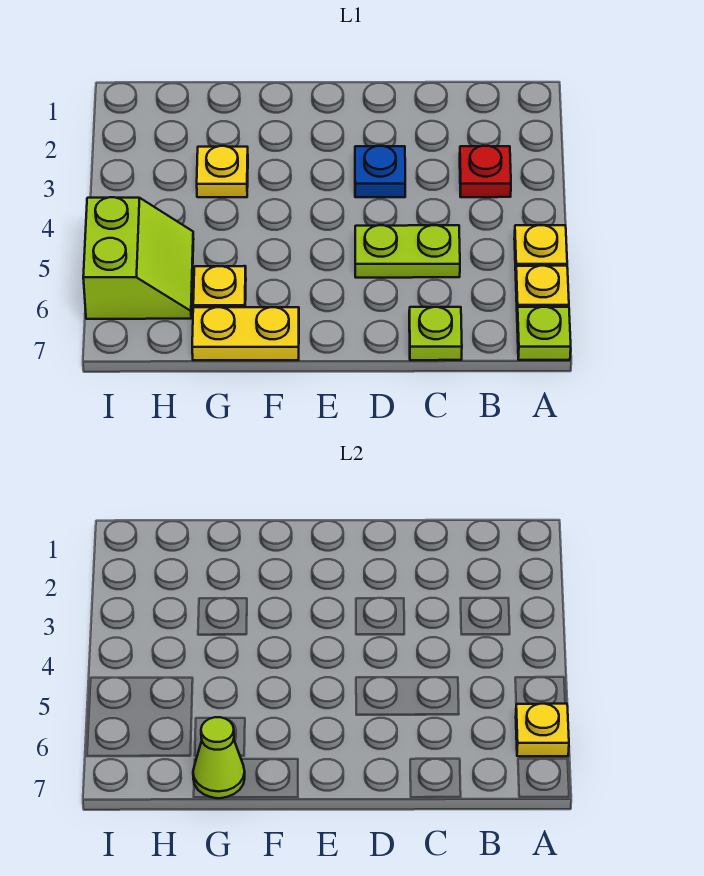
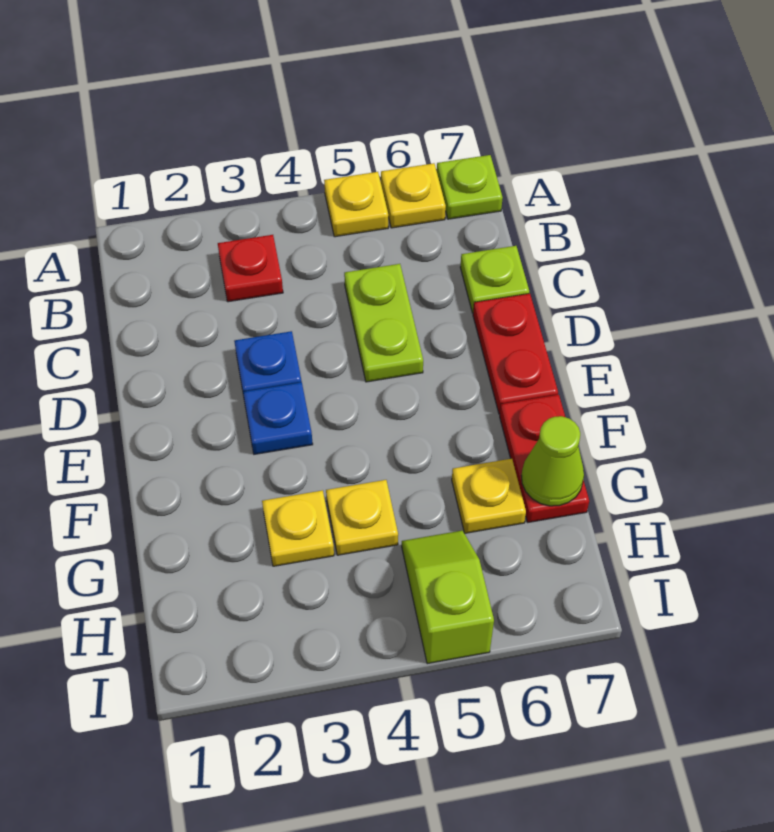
yellow plate A6 level 2 -> yellow plate G4 level 1
none -> red plate D7:E7 level 1
none -> blue plate E3 level 1
yellow plate F7:G7 level 1 -> red plate F7:G7 level 1
lime slope H5:I6 level 1 top I -> lime slope H5:I5 level 1 top I

